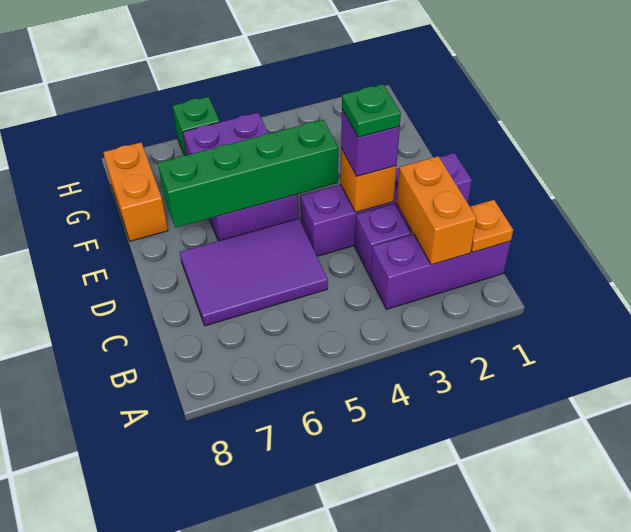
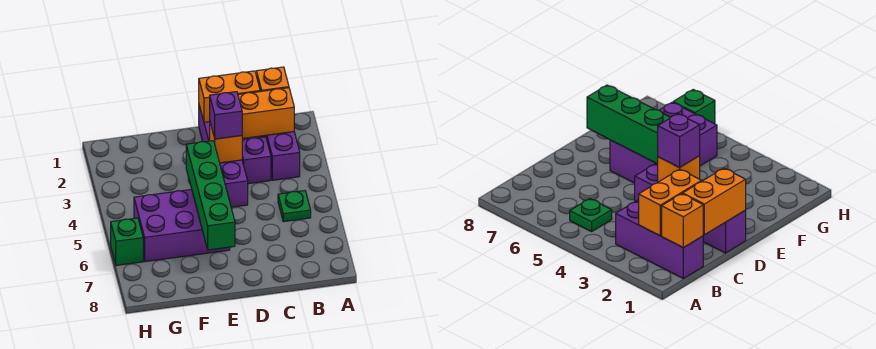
orange plate B1 level 2 -> orange brick B1 level 2
purple tile C5:D7 level 1 -> none
green plate D3 level 4 -> green plate B5 level 1
orange brick F8:G8 level 1 -> orange brick C1:D1 level 2

